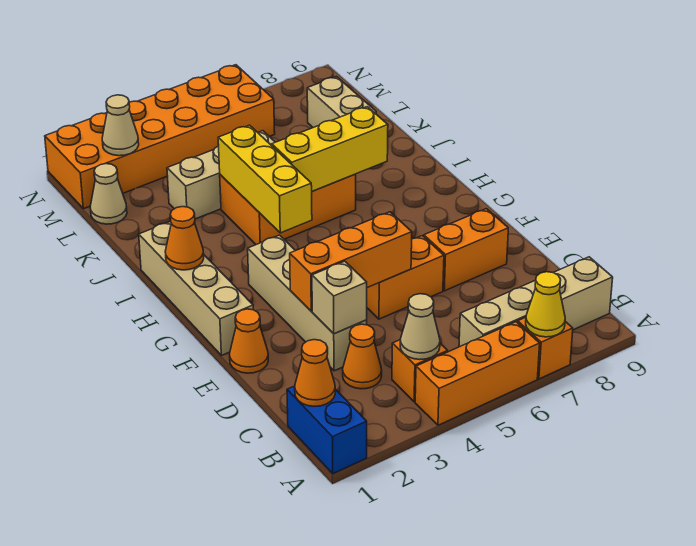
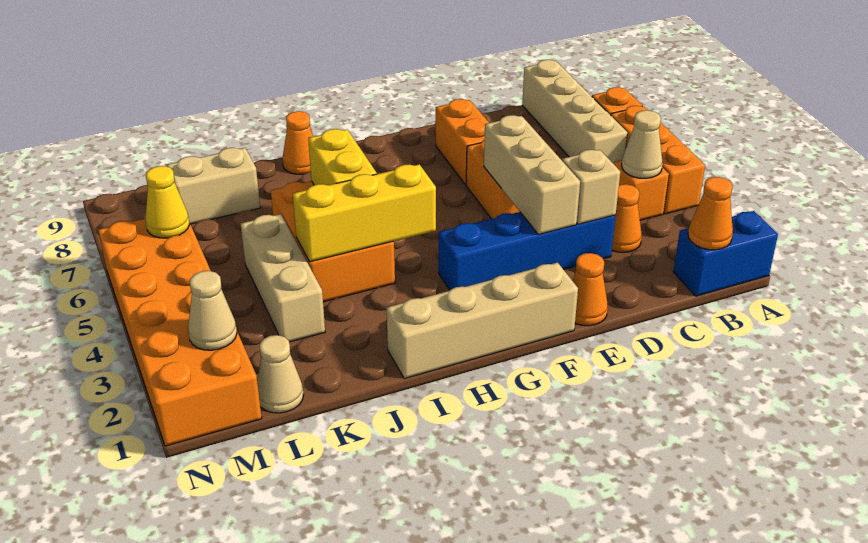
yellow cone A7 level 2 -> yellow cone M6 level 2
tan brick D3:G3 level 1 -> blue brick D3:G3 level 1
orange brick E3:E5 level 2 -> tan brick E3:E5 level 2
orange cone H1 level 2 -> orange cone I9 level 1
yellow brick I5:I7 level 2 -> yellow brick I5:I6 level 2

